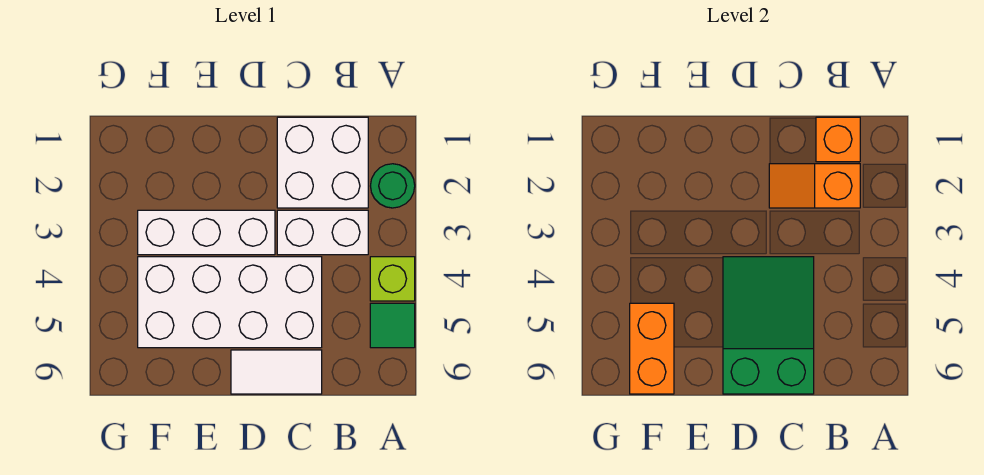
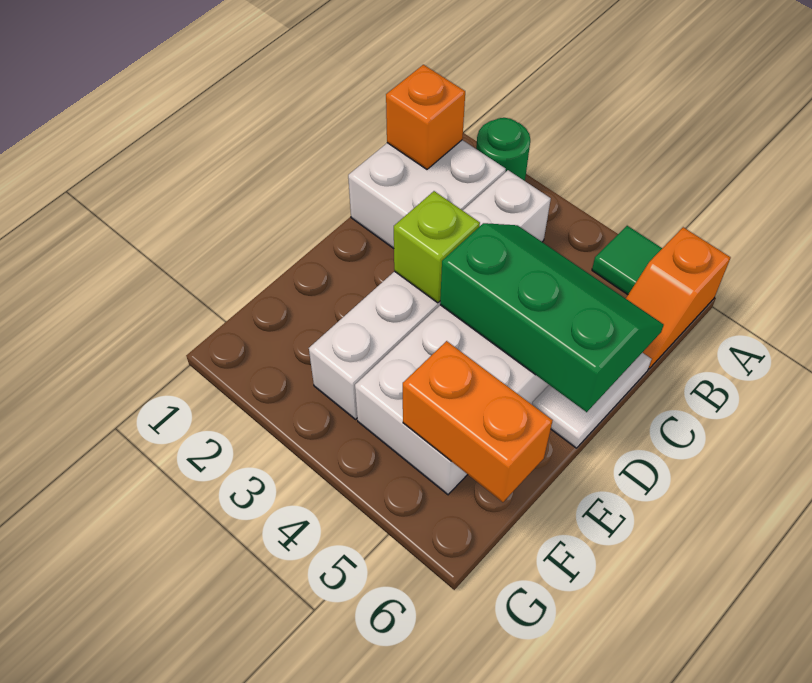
lime brick A4 level 1 -> lime brick D3 level 2
orange slope B2:C2 level 2 top B -> orange slope A6:B6 level 1 top A
green slope C4:D6 level 2 top 6 -> green slope C4:D6 level 2 top D

